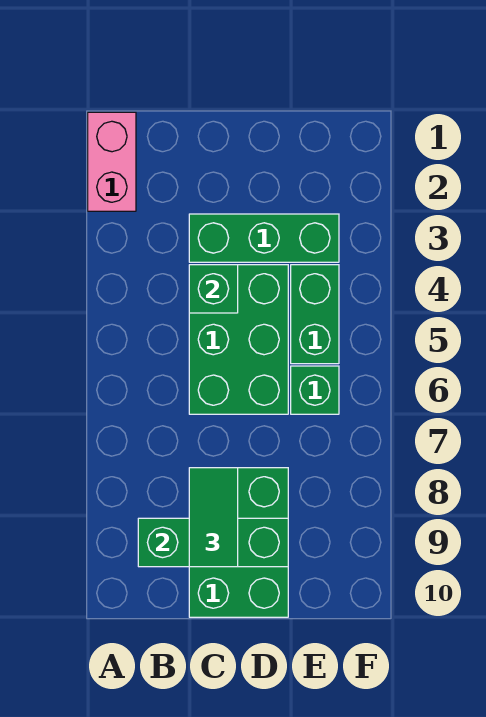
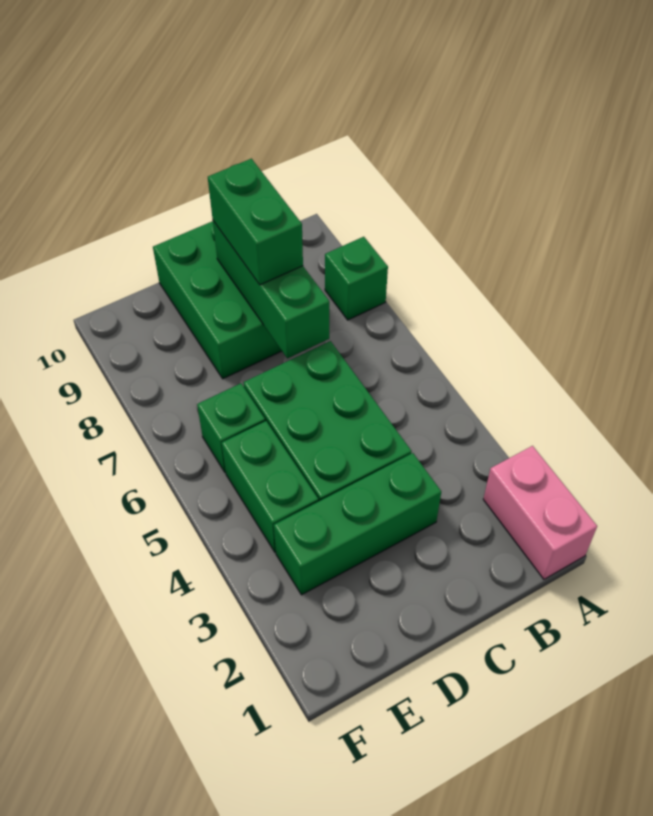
green brick B9:D9 level 2 -> green brick C7:C9 level 2
green brick C4 level 2 -> green brick A8 level 1
green tile C8:C9 level 3 -> green brick C8:C9 level 3

